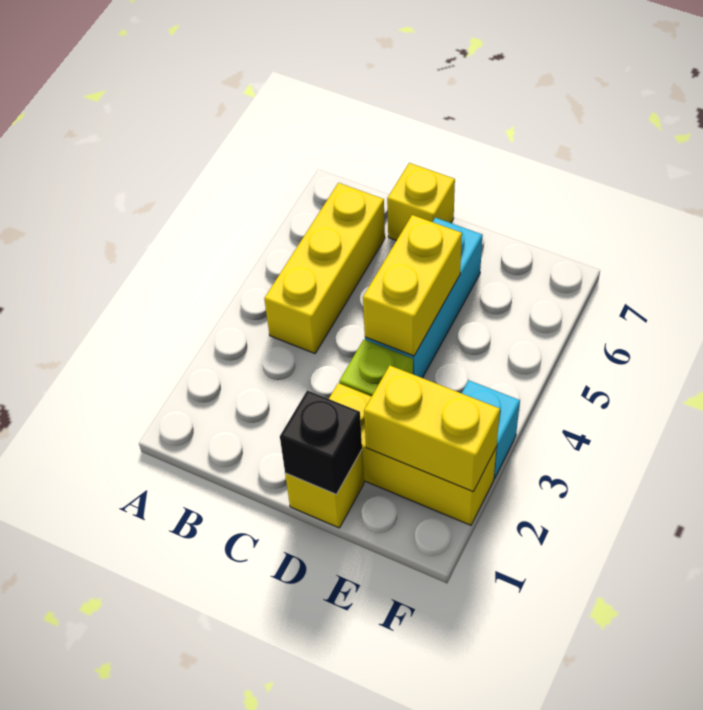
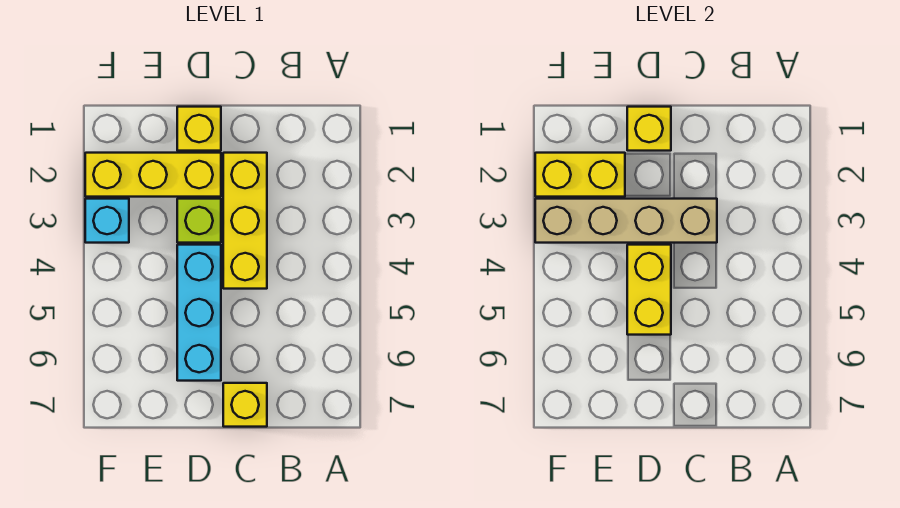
yellow brick B4:B6 level 1 -> yellow brick C2:C4 level 1
none -> tan brick C3:F3 level 2
black brick D1 level 2 -> yellow brick D1 level 2

